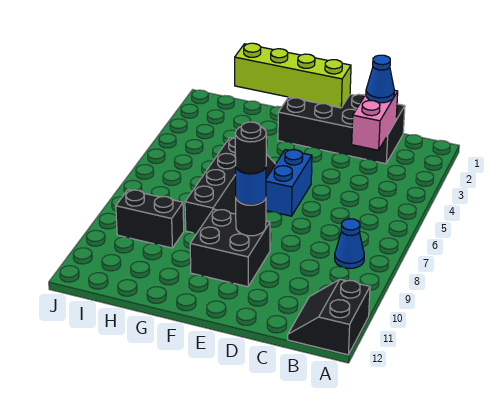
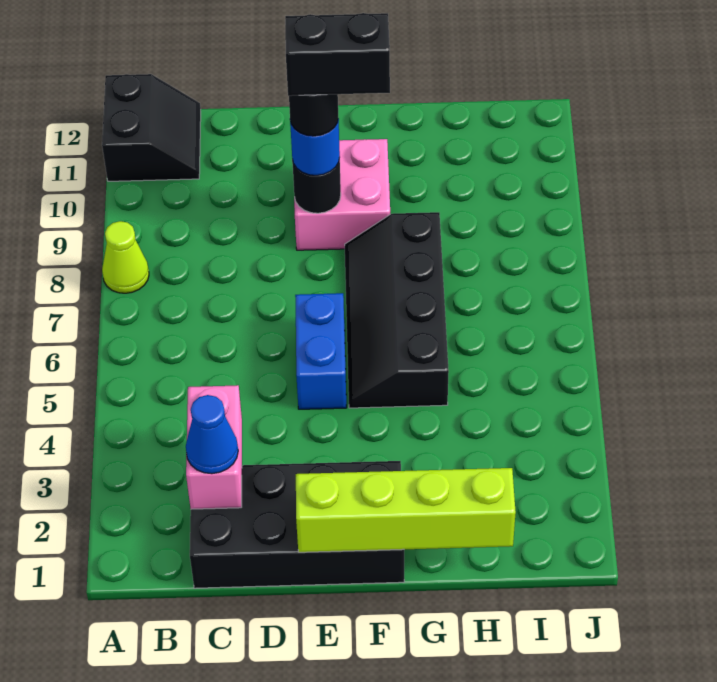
none -> lime cone A8 level 1
blue cone B8 level 1 -> none
black brick E9:F10 level 1 -> pink brick E9:F10 level 1
black brick H9:I9 level 1 -> black brick E9:F9 level 5

